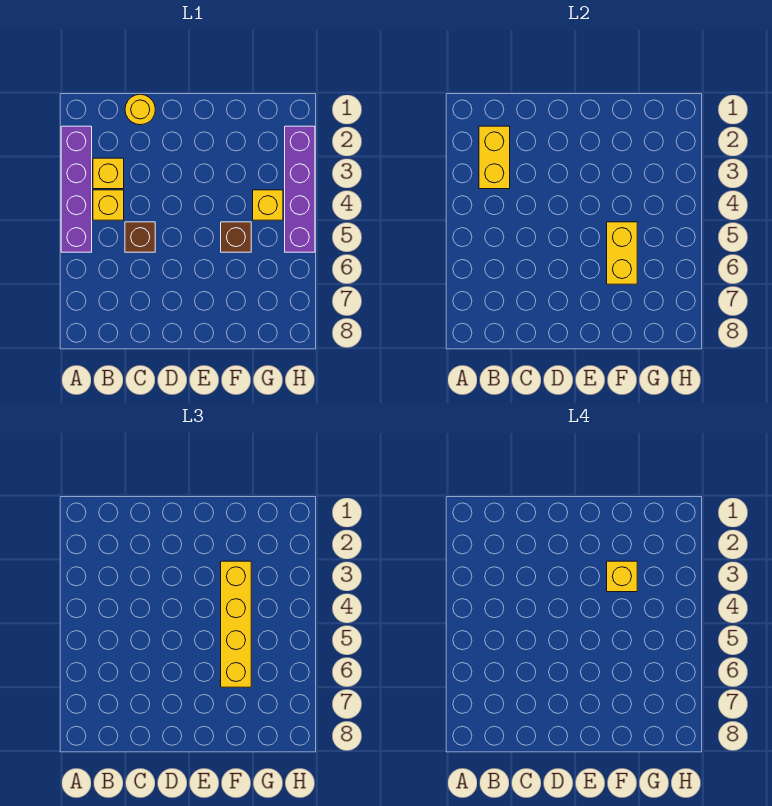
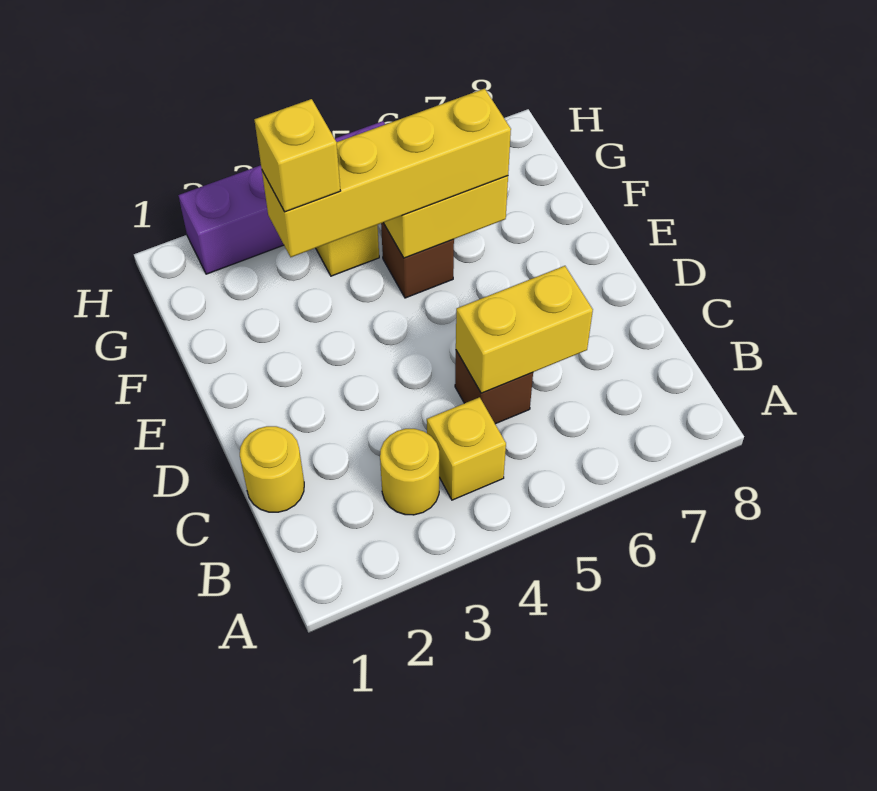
purple brick A2:A5 level 1 -> none
yellow brick B2:B3 level 2 -> yellow brick C5:C6 level 2
yellow brick B3 level 1 -> yellow round brick B3 level 1

